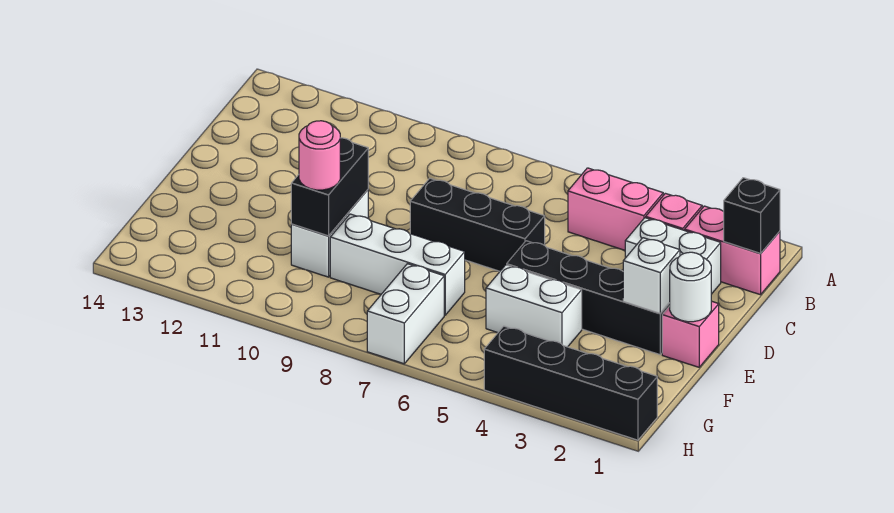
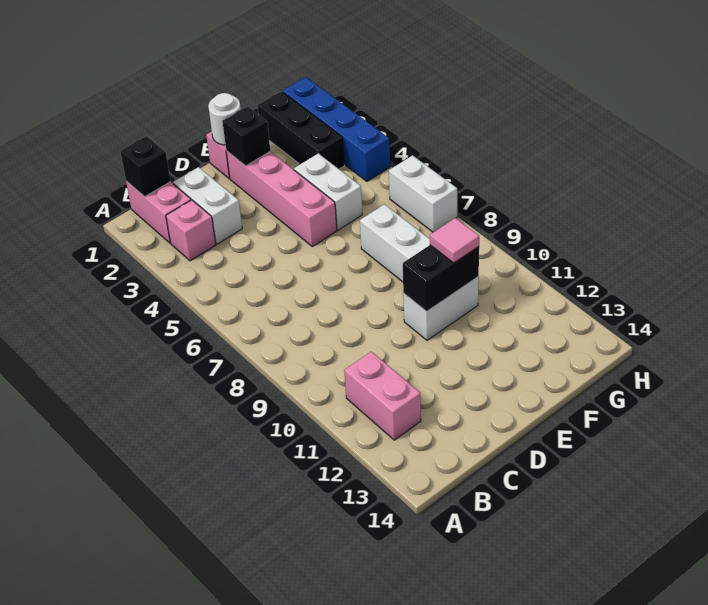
pink brick B4:B5 level 1 -> pink brick B11:B12 level 1
black brick D6:D8 level 1 -> black brick G1:G3 level 1
black brick E2:E5 level 1 -> pink brick E2:E5 level 1
white brick E2 level 2 -> black brick E2 level 2
pink round brick F10 level 3 -> pink tile F10 level 3
white brick G7:H7 level 1 -> white brick H6:H7 level 1
black brick H1:H4 level 1 -> blue brick H1:H4 level 1

